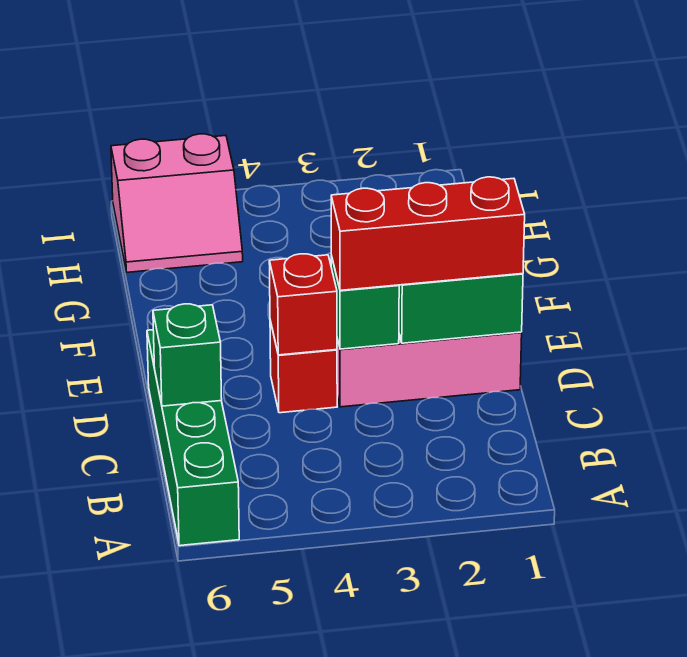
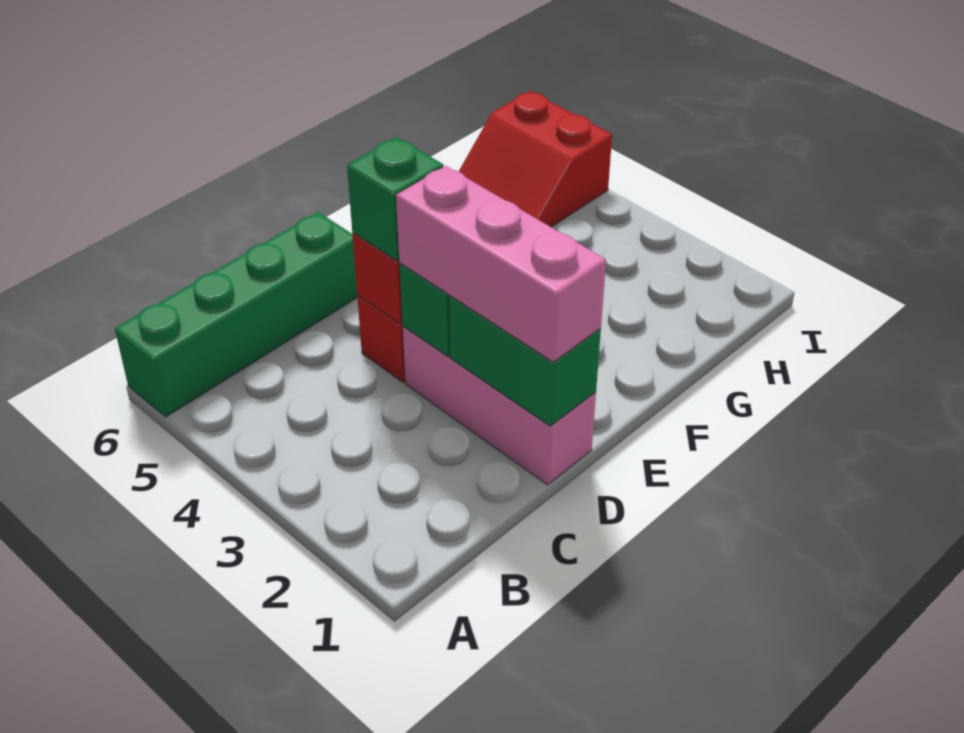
green brick C6 level 2 -> green brick D4 level 3
red brick D1:D3 level 3 -> pink brick D1:D3 level 3
pink slope H5:I6 level 1 top I -> red slope H5:I6 level 1 top I

